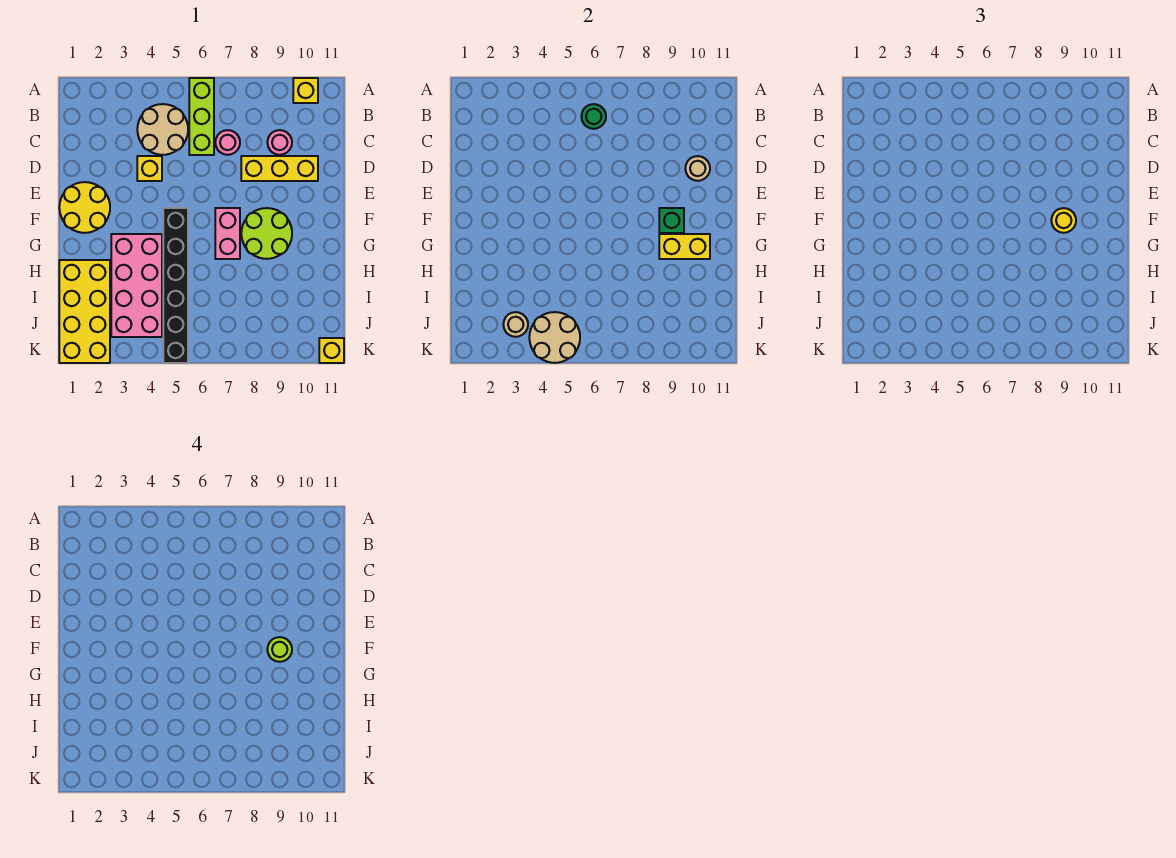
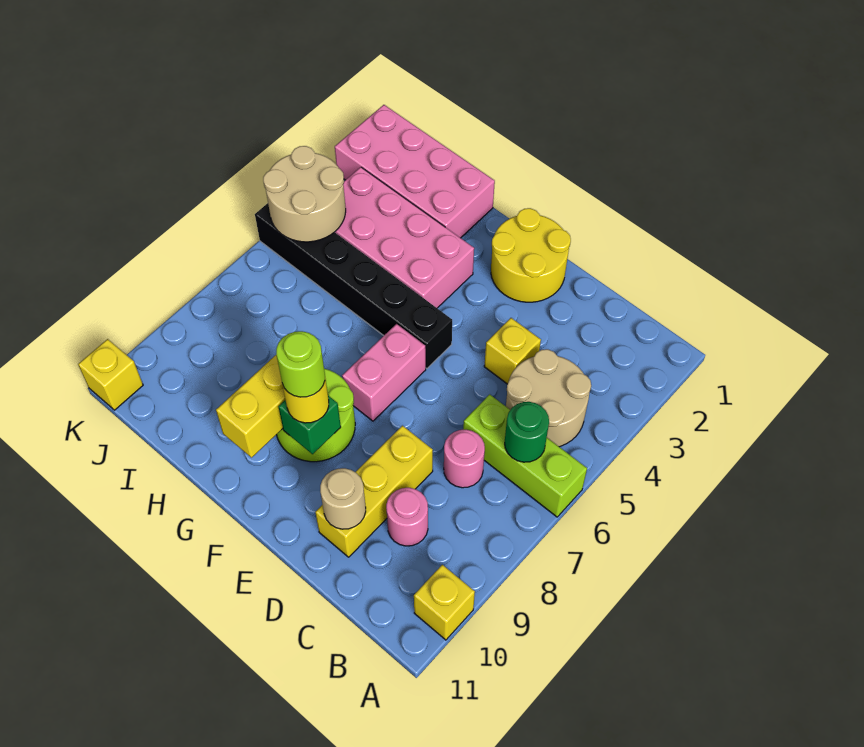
pink brick F7:G7 level 1 -> pink brick F6:F7 level 1
yellow brick H1:K2 level 1 -> pink brick H1:K2 level 1
tan round brick J3 level 2 -> none

